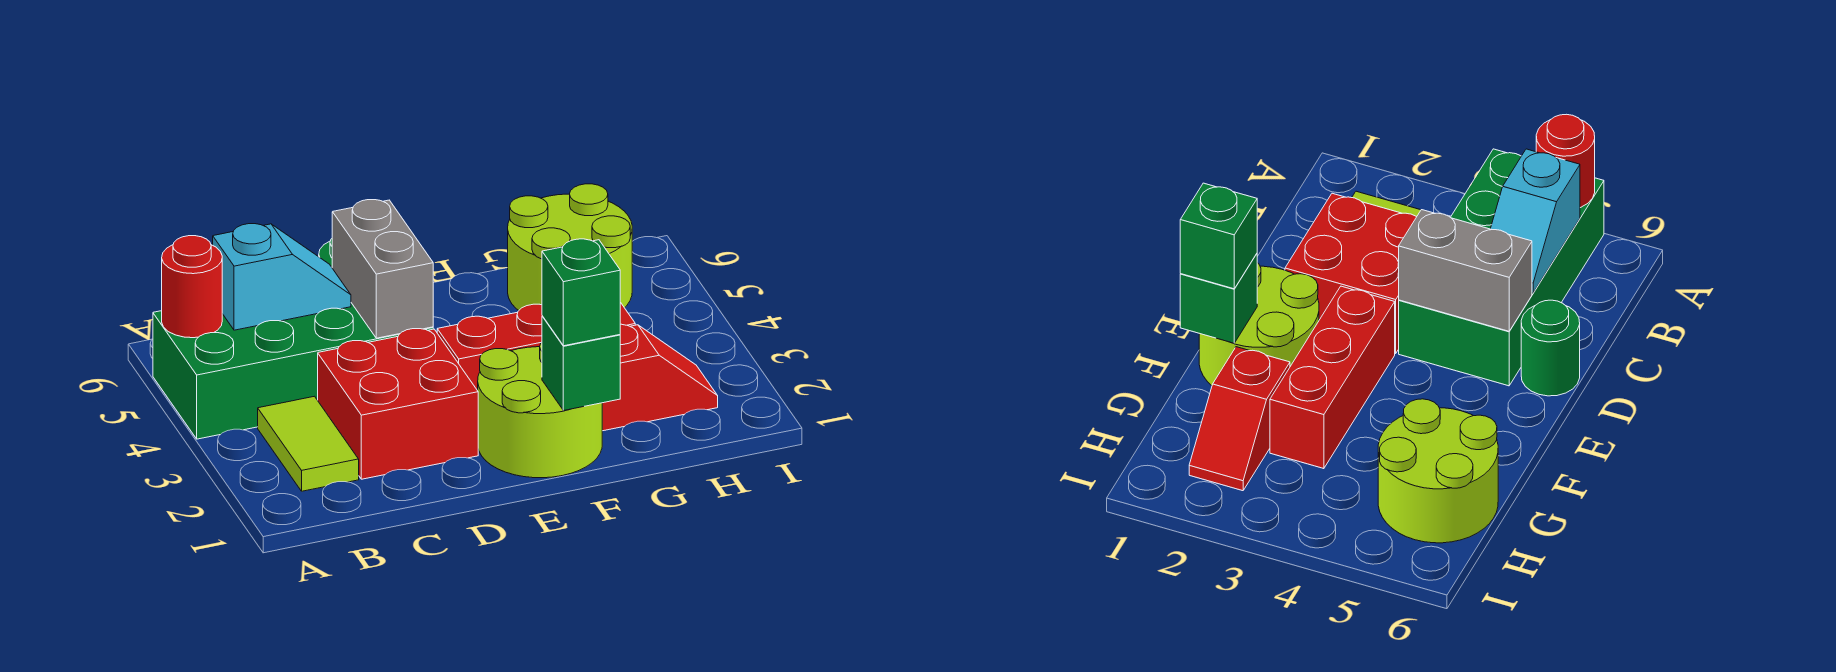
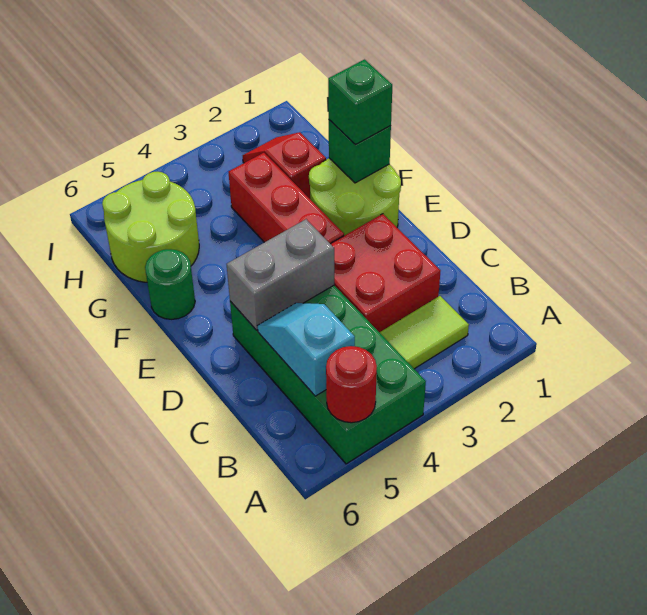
green round brick D6 level 1 -> green round brick F6 level 1

